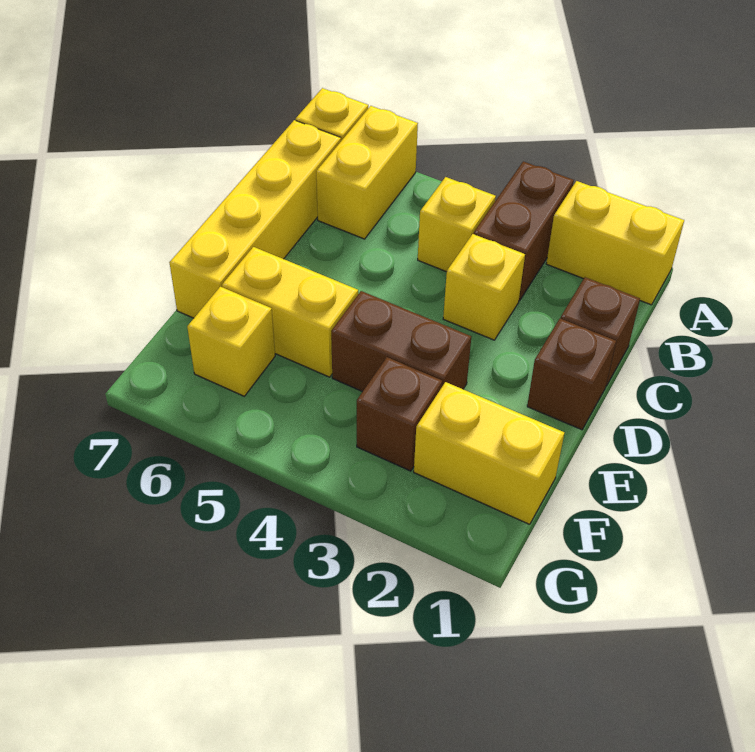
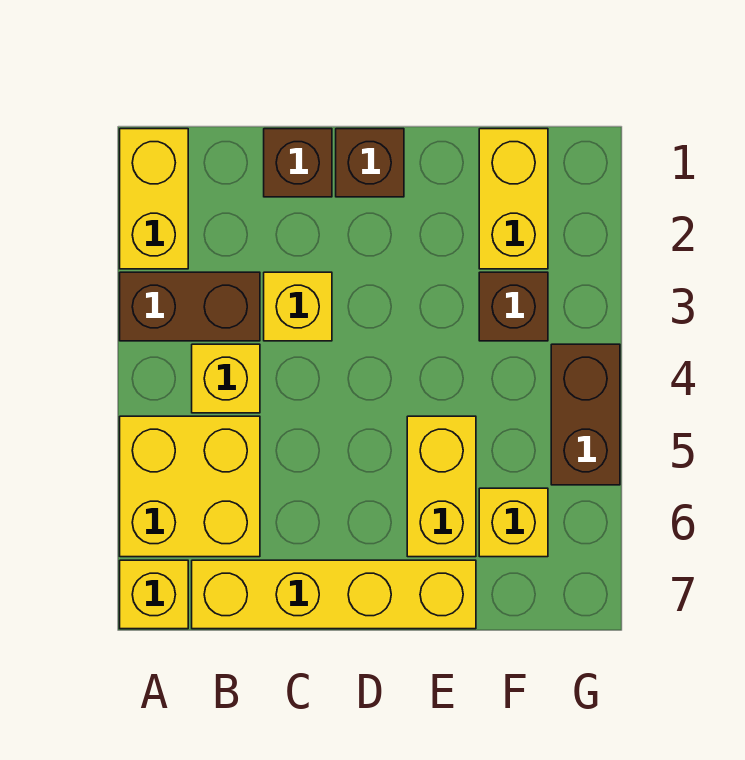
yellow brick A6:B6 level 1 -> yellow brick A5:B6 level 1
brown brick E3:E4 level 1 -> brown brick G4:G5 level 1

